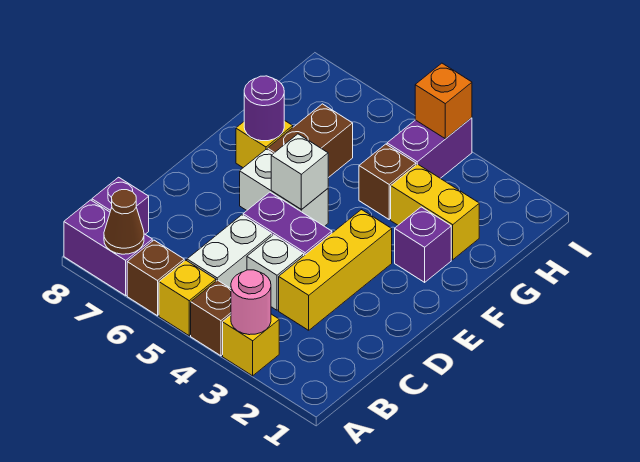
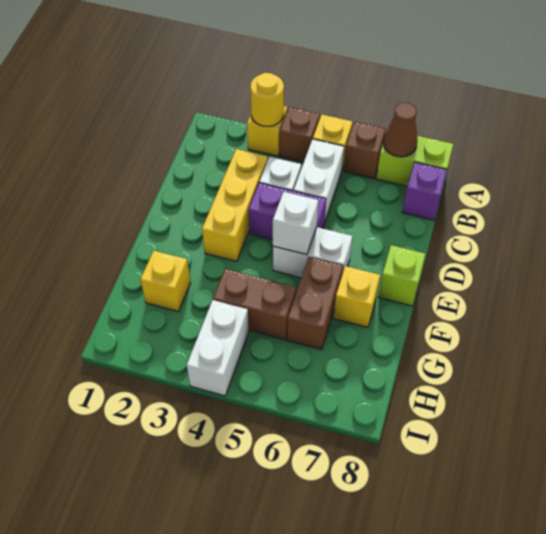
pink round brick A3 level 2 -> yellow round brick A3 level 2
purple brick A7:A8 level 1 -> lime brick A7:A8 level 1
none -> lime brick E8 level 1
purple brick F2 level 1 -> none
purple round brick F7 level 2 -> none
yellow brick G2:G3 level 1 -> yellow brick G2 level 1
brown brick G4 level 1 -> brown brick G4:G5 level 1
purple brick H4:I4 level 1 -> white brick H4:I4 level 1
orange brick I4 level 2 -> none

